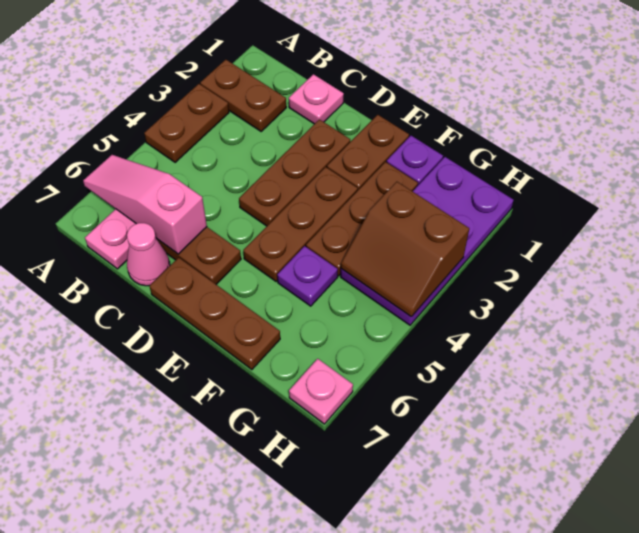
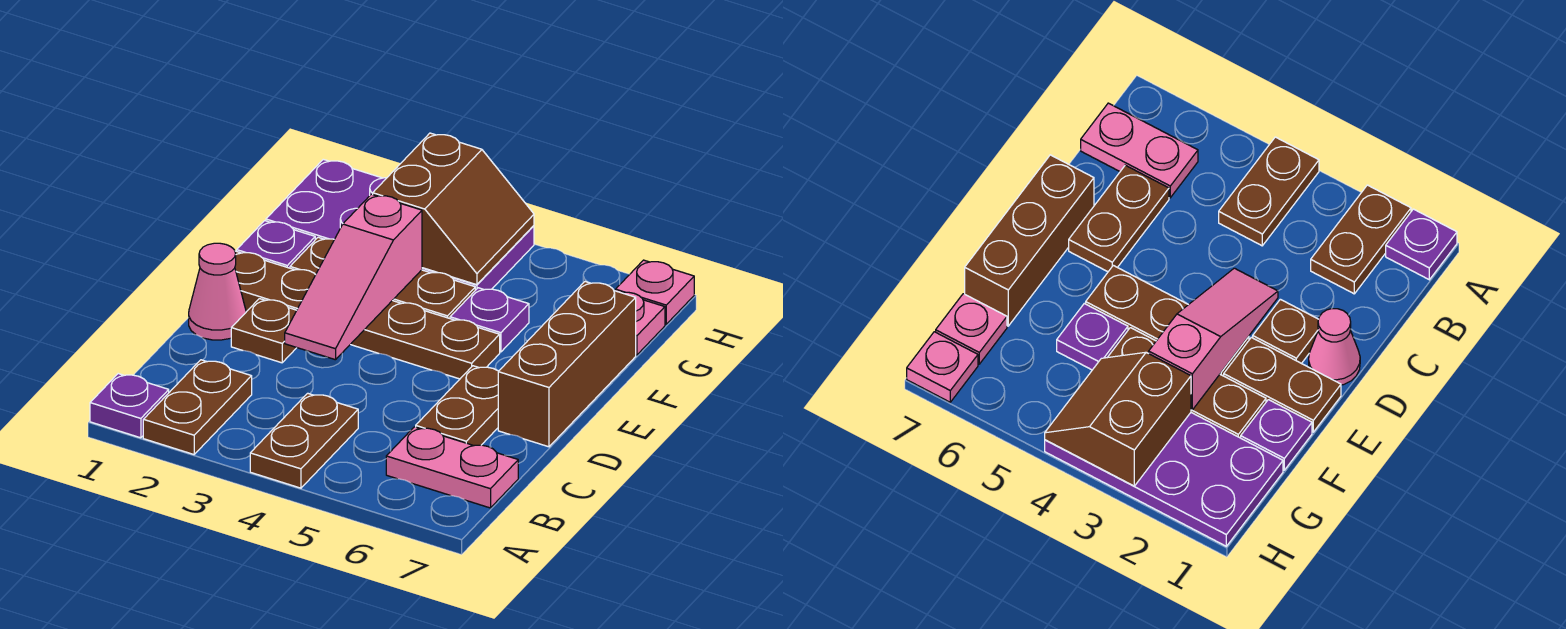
none -> purple plate A1 level 1
brown plate A3:A4 level 1 -> brown plate A4:B4 level 1
pink slope A6:C6 level 2 top C -> pink slope D3:F3 level 2 top F
pink plate C1 level 1 -> pink plate G7 level 1
pink cone C7 level 1 -> pink cone D1 level 1
brown plate D2:D4 level 1 -> brown plate D2 level 1
brown plate D7:F7 level 1 -> brown brick D7:F7 level 1

